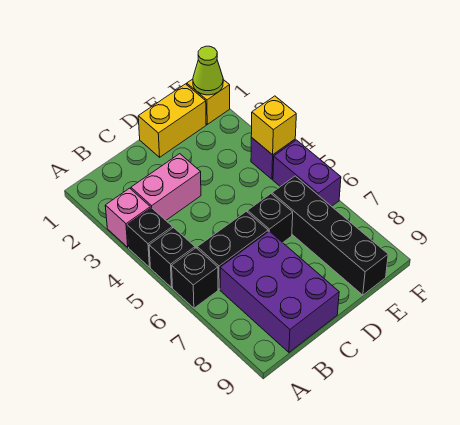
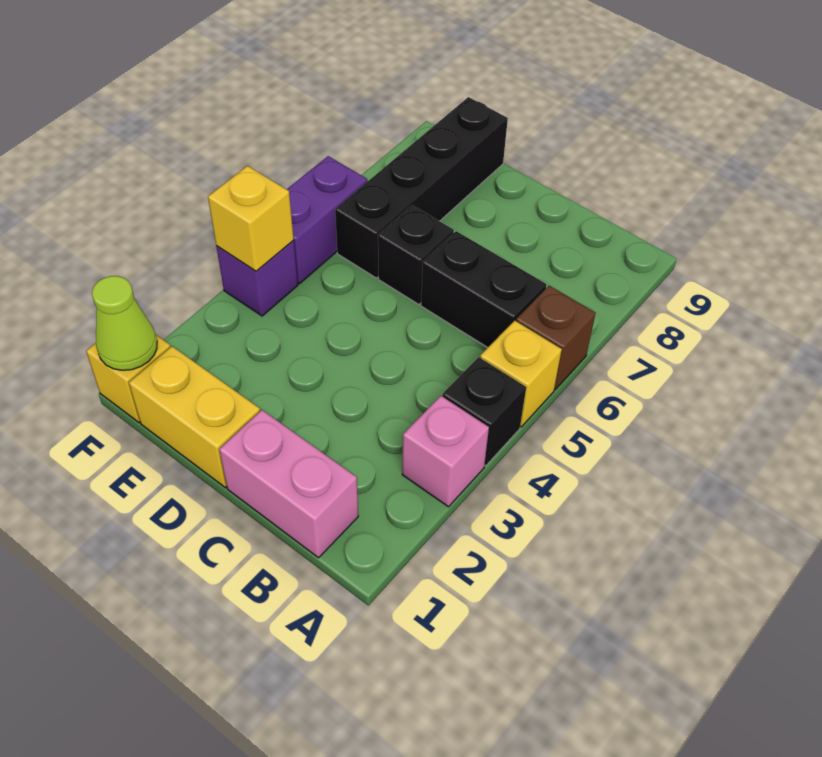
black brick A5 level 1 -> yellow brick A5 level 1
black brick A6 level 1 -> brown brick A6 level 1
pink brick B3:C3 level 1 -> pink brick B1:C1 level 1
purple brick B7:C9 level 1 -> none

